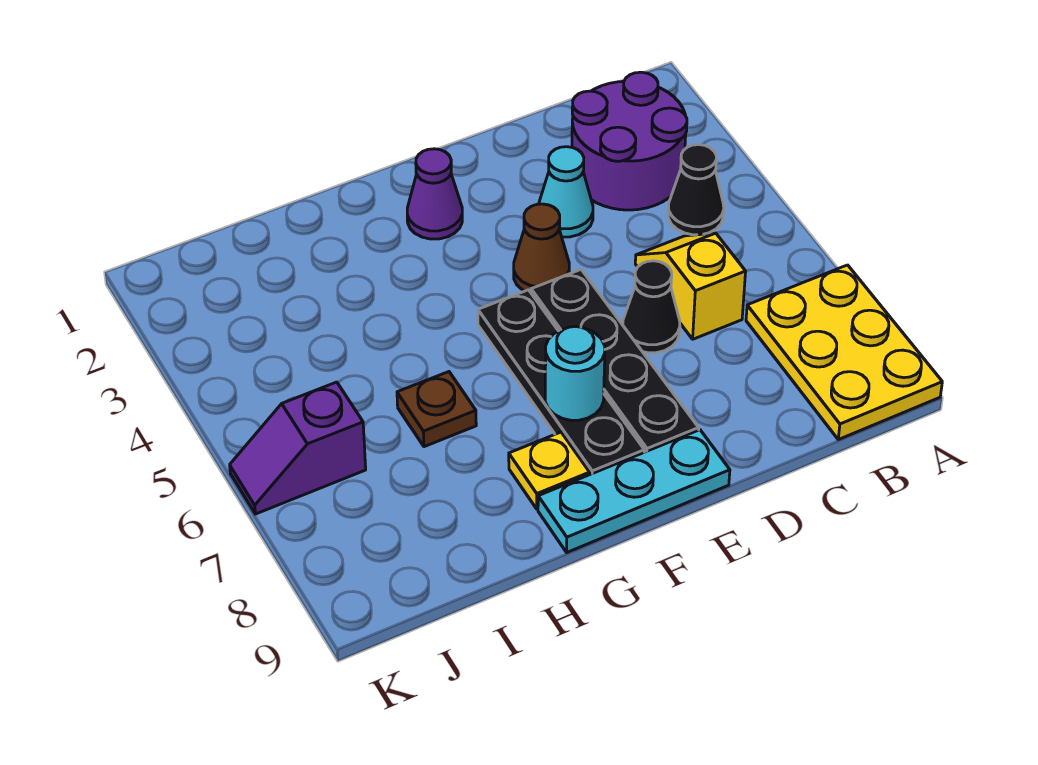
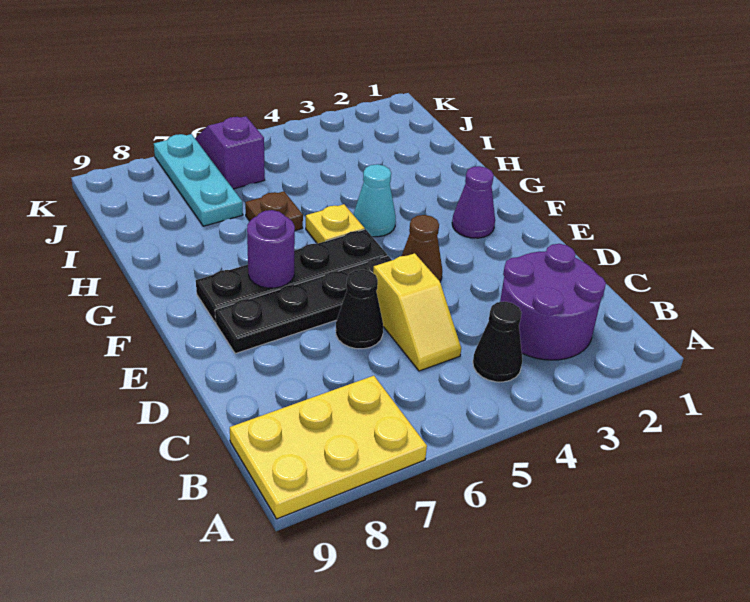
yellow slope C5:C6 level 1 top 6 -> yellow slope C5:D5 level 1 top D
cyan cone D3 level 1 -> cyan cone G4 level 1
cyan plate E9:G9 level 1 -> cyan plate I7:K7 level 1
cyan round brick F7 level 2 -> purple round brick F7 level 2
yellow plate G8 level 1 -> yellow plate G5 level 1

